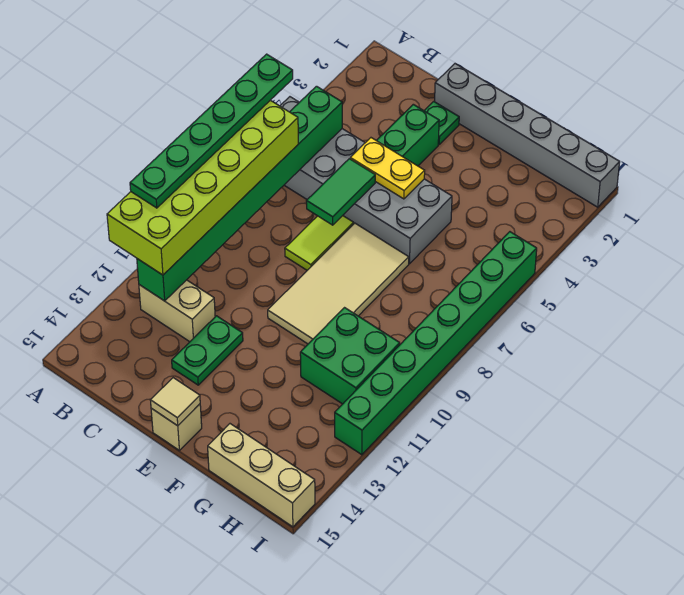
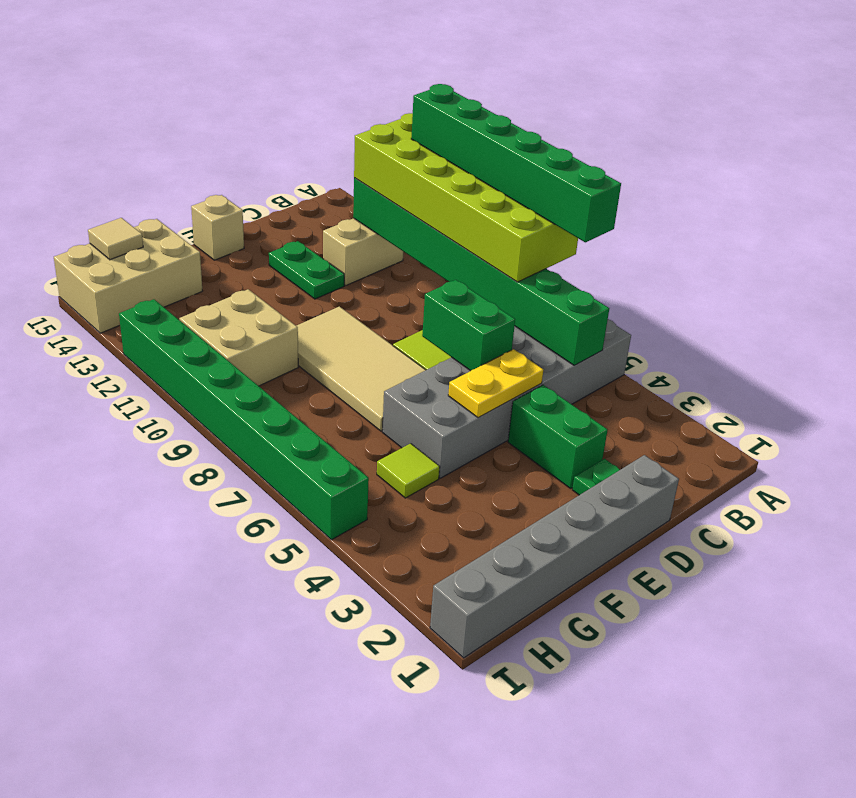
green plate A6:A11 level 4 -> green brick A6:A11 level 4
green tile D6:D7 level 2 -> green brick D6:D7 level 2
tan tile E15 level 2 -> tan tile H15 level 2
none -> lime tile G5 level 1
green brick G10:H11 level 1 -> tan brick G10:H11 level 1
tan brick G15:I15 level 1 -> tan brick G14:I15 level 1

